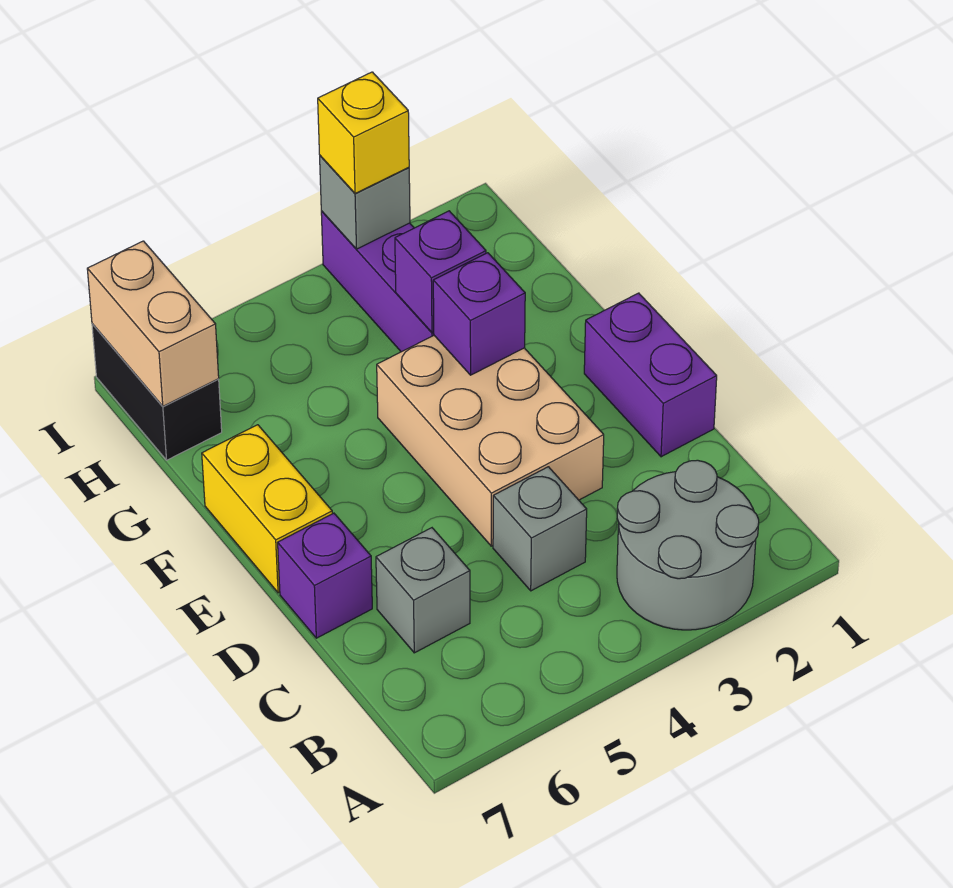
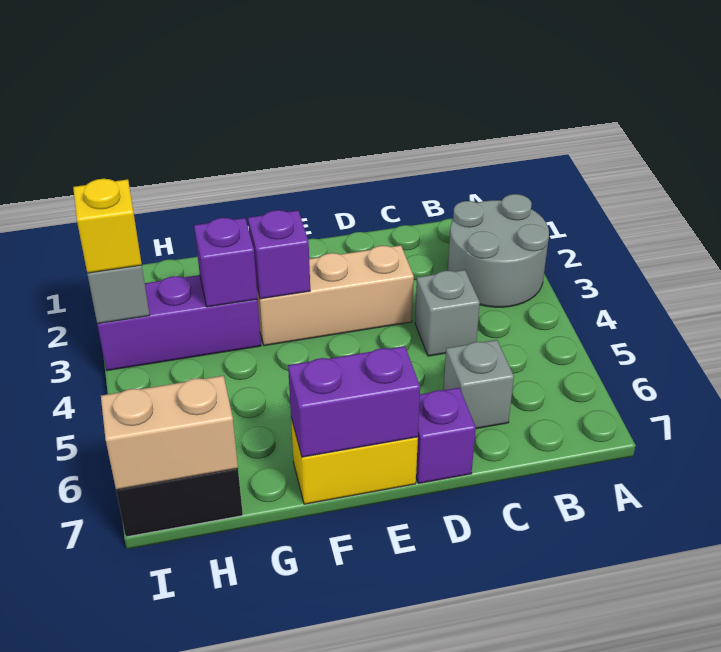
purple brick D1:E1 level 1 -> purple brick E7:F7 level 2
tan brick D3:F4 level 1 -> tan brick D3:F3 level 1

